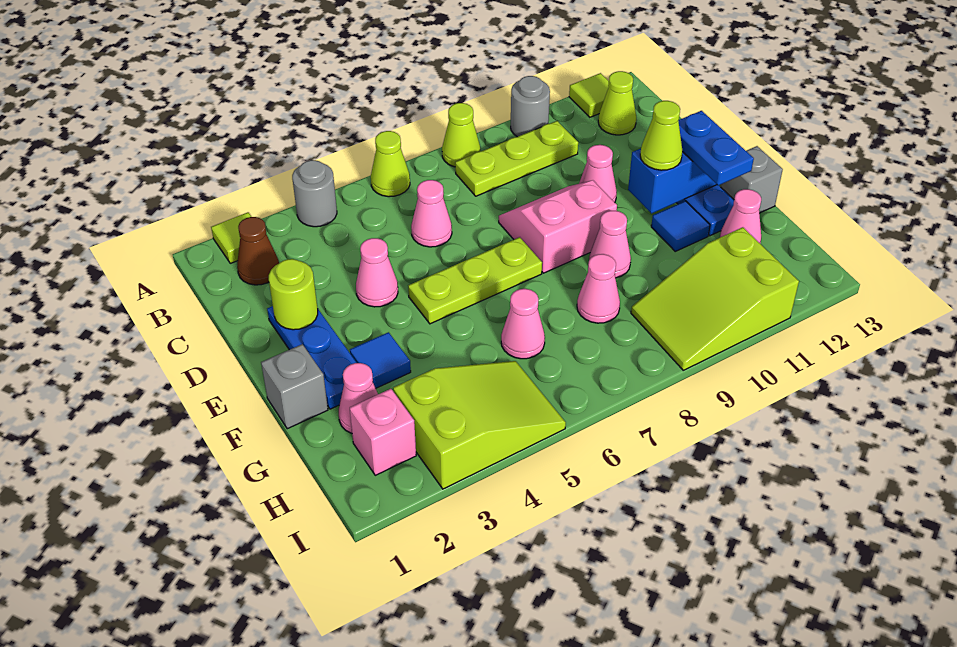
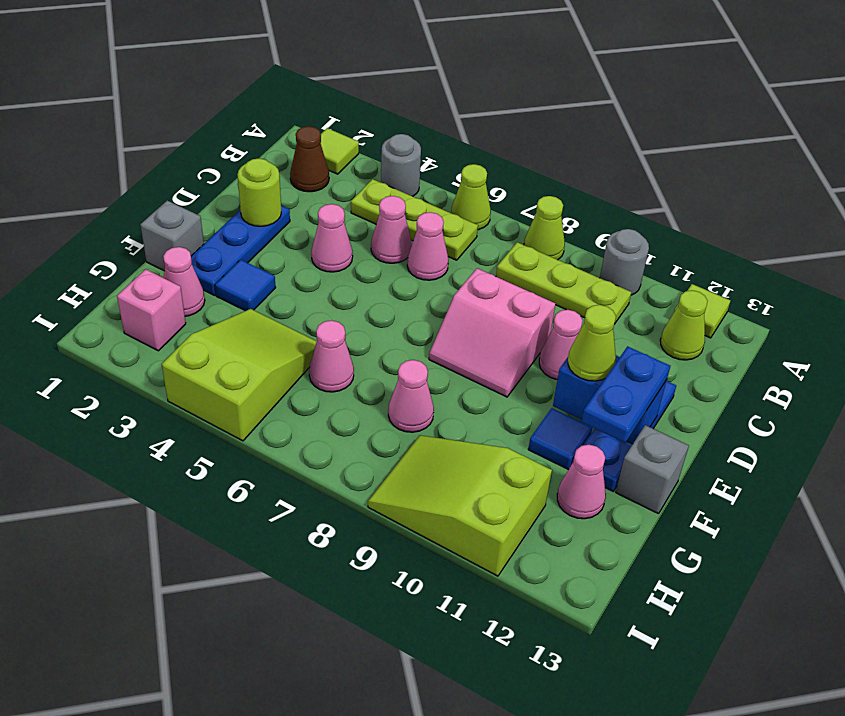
pink slope D8:E9 level 1 top E -> pink slope D8:E9 level 1 top D
lime plate E5:E7 level 1 -> lime plate B4:B6 level 1
pink cone F9 level 1 -> pink cone C5 level 1
lime slope H3:I5 level 1 top 3 -> lime slope G4:I5 level 1 top I

